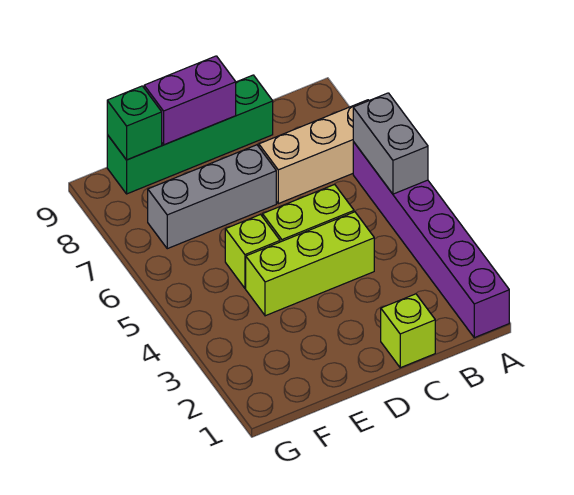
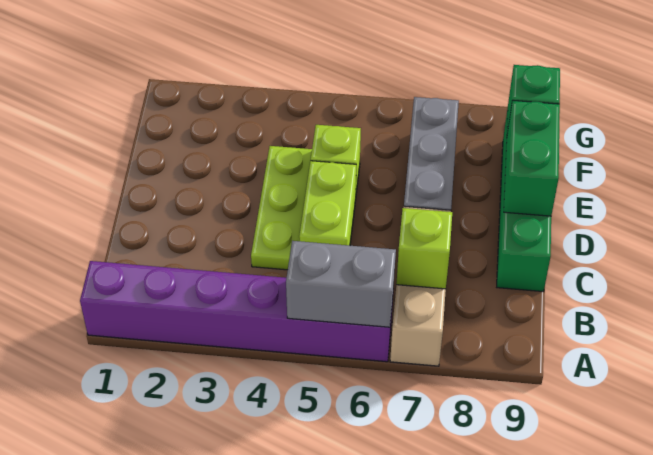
lime brick C1 level 1 -> lime brick B7 level 2
lime brick C4:E4 level 1 -> lime plate C4:E4 level 1
purple brick D9:E9 level 2 -> green brick D9:E9 level 2

